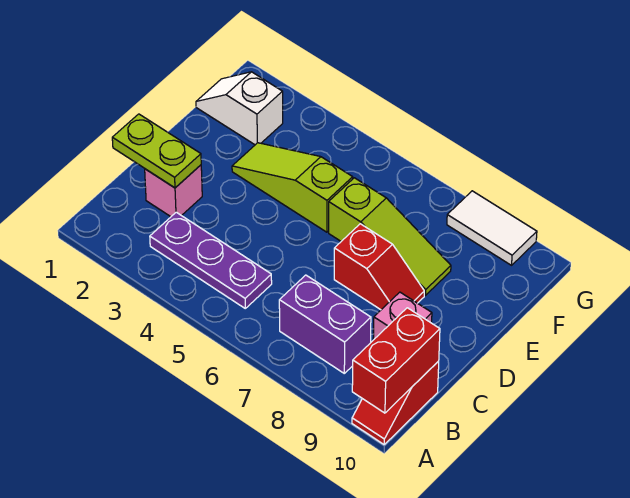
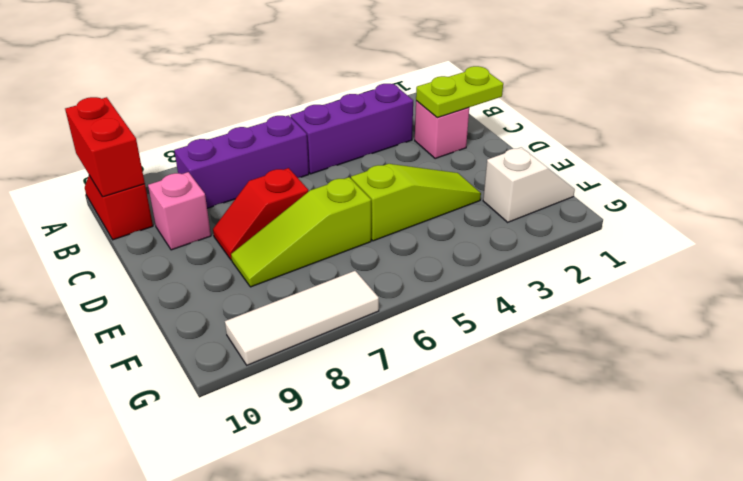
purple plate B3:B5 level 1 -> purple brick B3:B5 level 1
purple brick B7:B8 level 1 -> purple brick B6:B8 level 1
white tile G8:G9 level 1 -> white tile G7:G9 level 1

